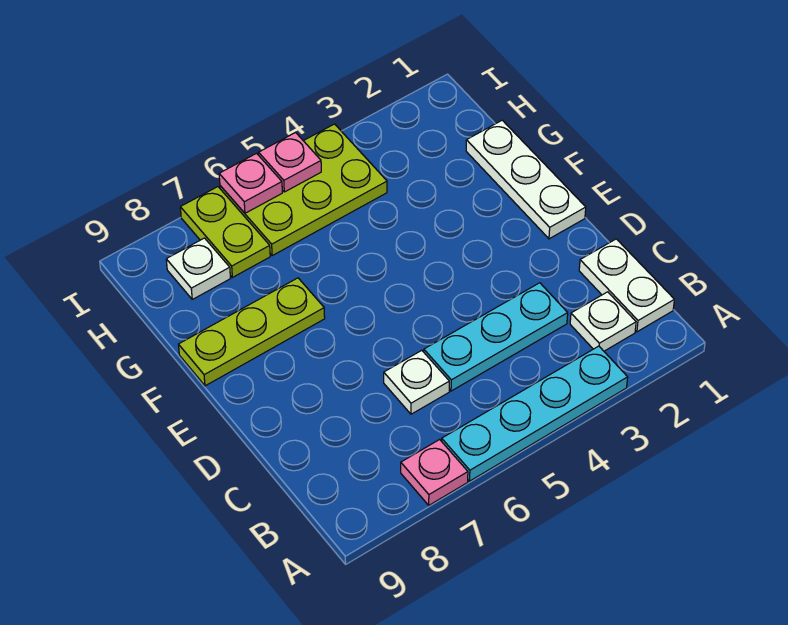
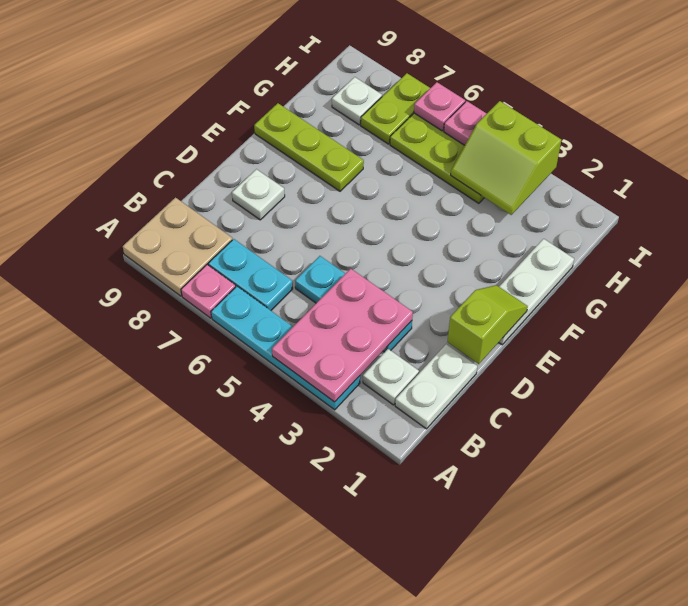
none -> pink plate A3:C4 level 2
none -> tan plate A8:B9 level 1
none -> cyan plate B6:B7 level 1
white plate C6 level 1 -> white plate D8 level 1
none -> lime slope D1:E1 level 2 top D
none -> lime slope H3:I4 level 2 top I

